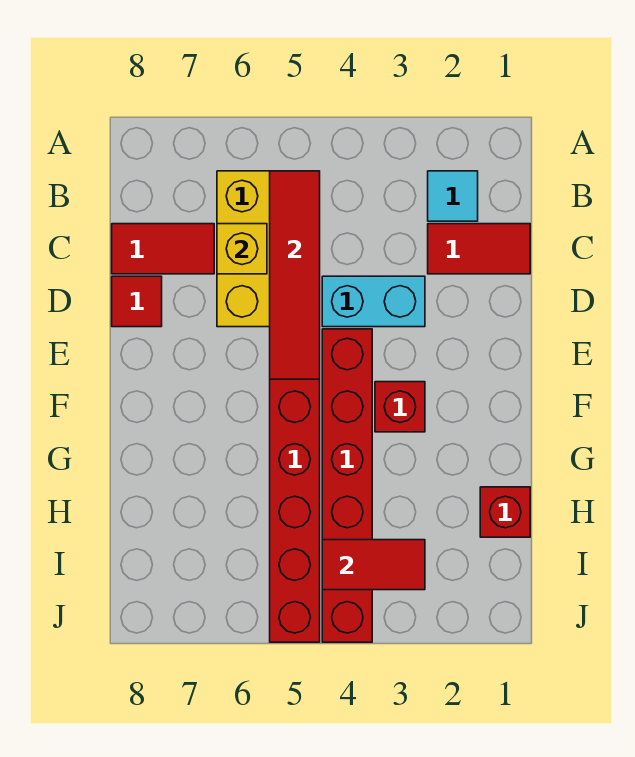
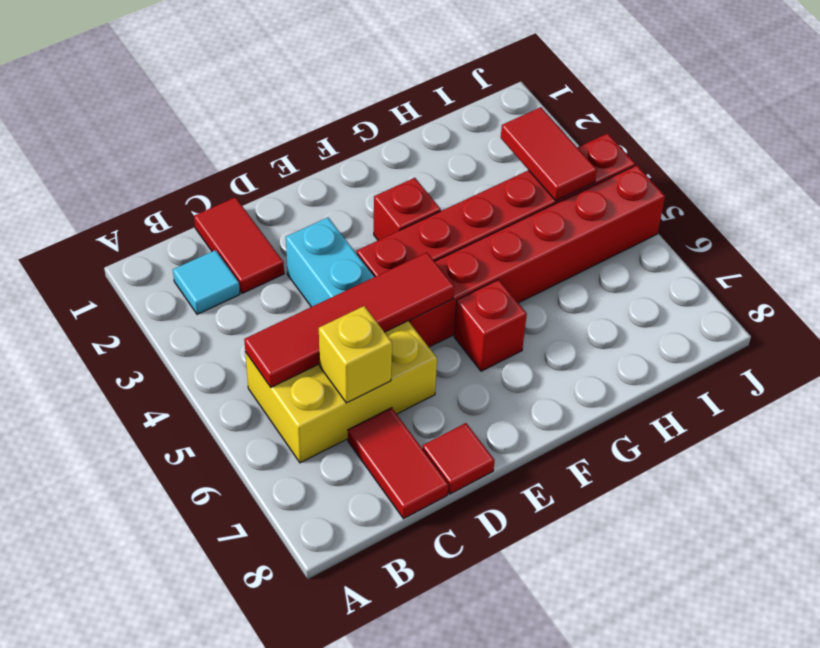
red brick H1 level 1 -> red brick F6 level 1

